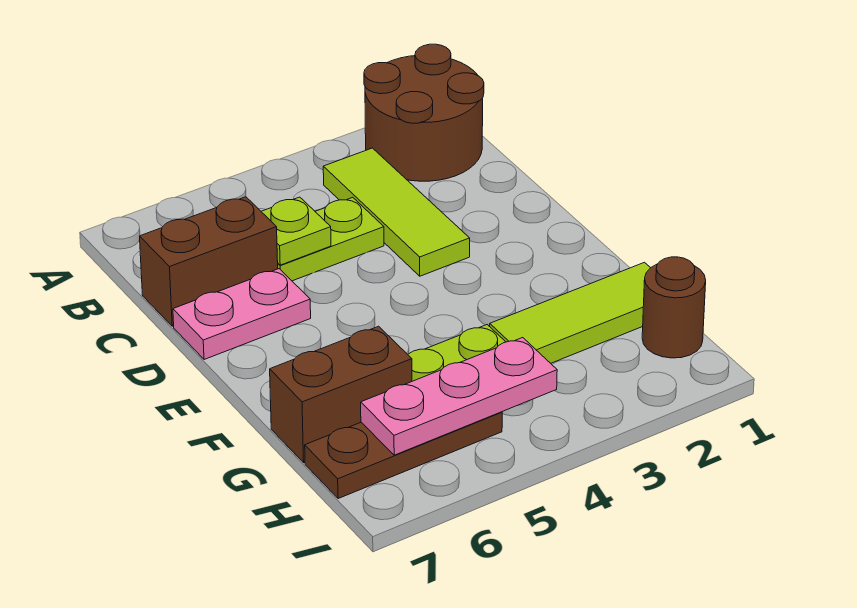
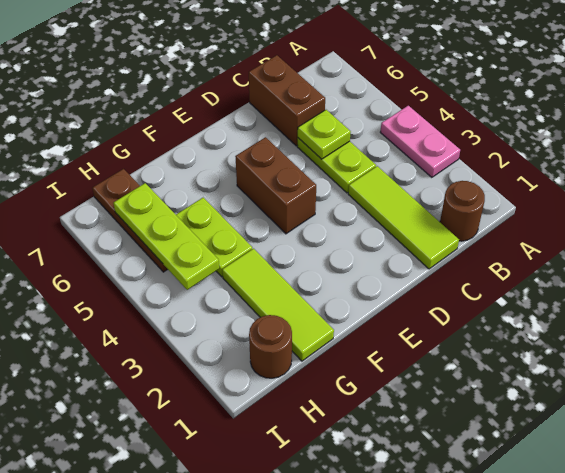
brown round brick A1:B2 level 1 -> brown round brick B1 level 1
lime tile B3:D3 level 1 -> lime tile C1:C3 level 1
pink plate D6:D7 level 1 -> pink plate A3:A4 level 1
brown brick G6:G7 level 1 -> brown brick E4:E5 level 1
pink plate H4:H6 level 2 -> lime plate H4:H6 level 2

